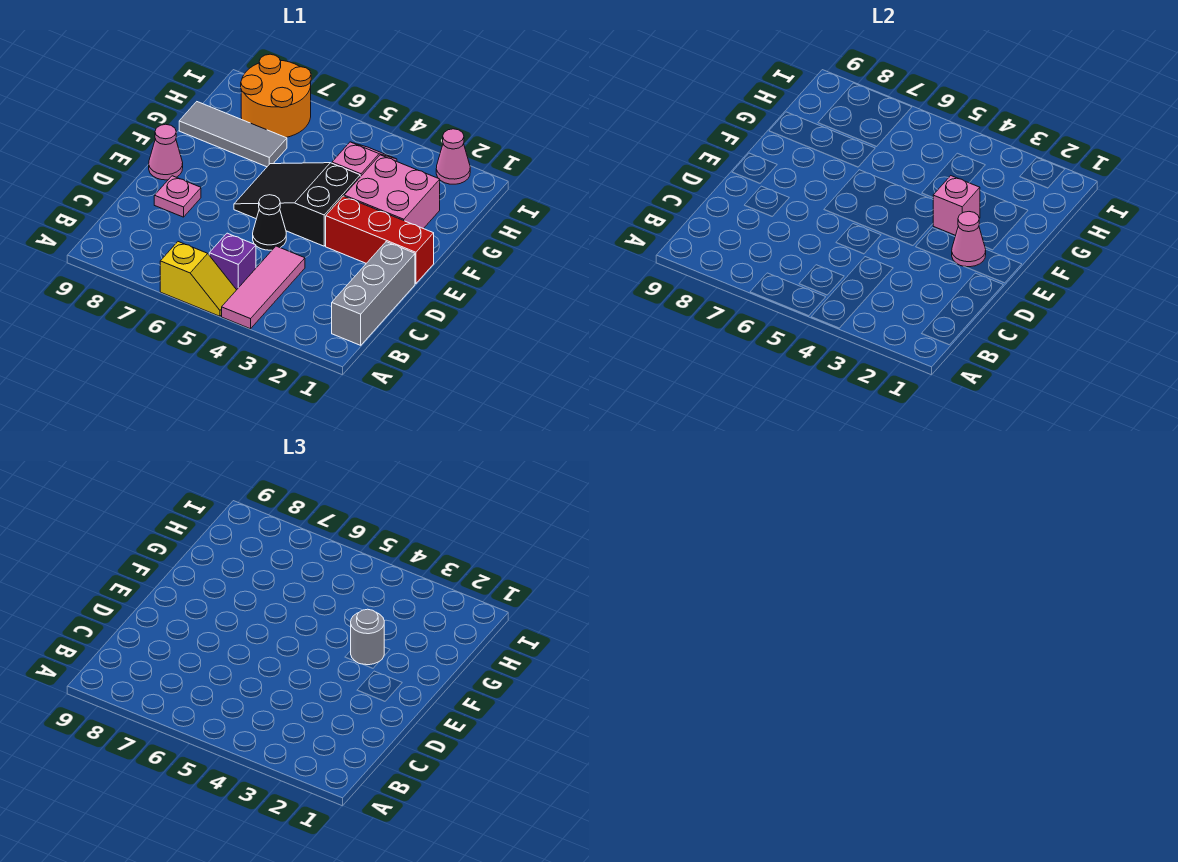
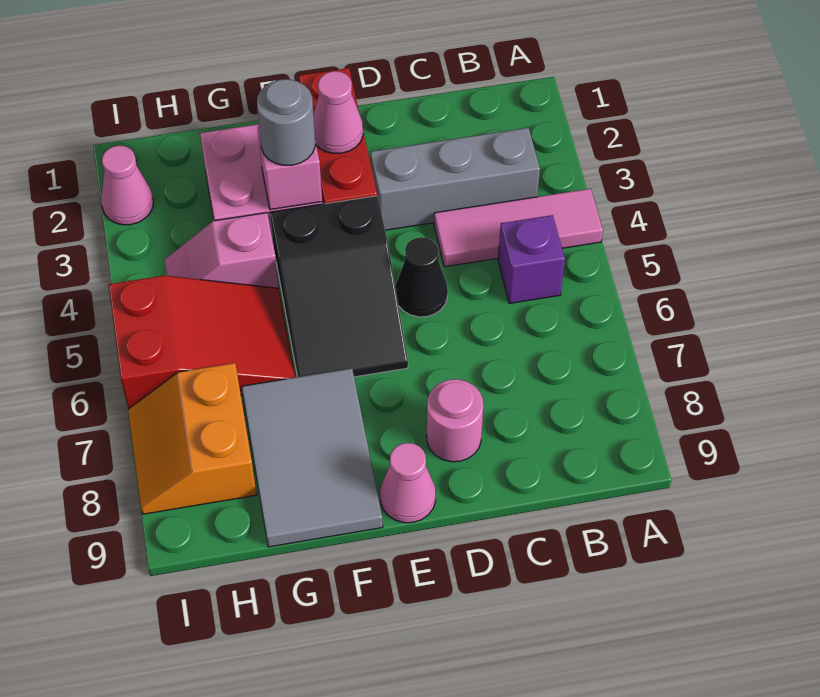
yellow slope A5:A6 level 1 top 6 -> none
grey brick B1:D1 level 1 -> grey brick B3:D3 level 1
pink plate D8 level 1 -> pink round brick D8 level 1
none -> red slope G5:I6 level 1 top I
grey tile G7:G9 level 1 -> grey tile F7:G9 level 1
orange round brick H7:I8 level 1 -> orange slope H7:I8 level 1 top H

